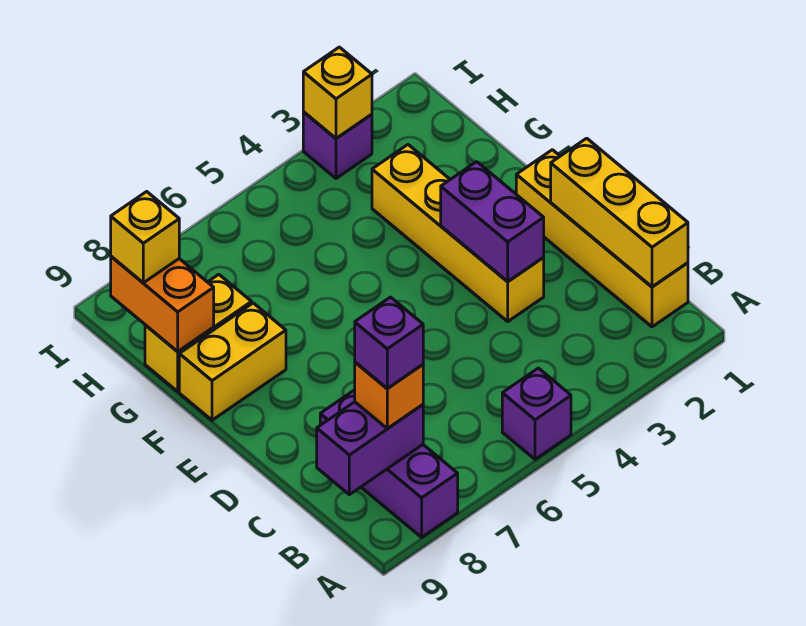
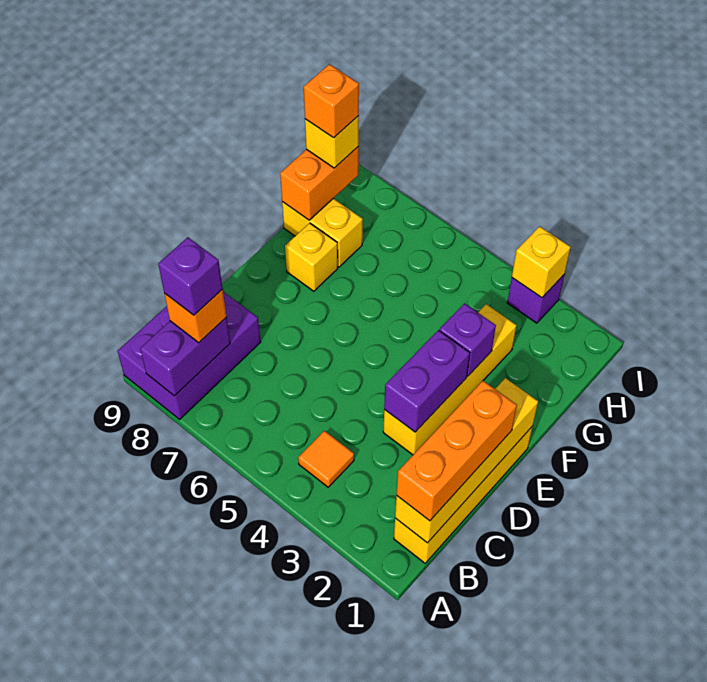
purple brick A5 level 1 -> purple brick F3 level 2
purple brick A8:C8 level 1 -> purple brick A8:C9 level 1
yellow brick B1:D1 level 2 -> yellow brick B1:E1 level 2
none -> orange brick B1:D1 level 3
none -> orange tile B4 level 1
purple brick B8:B9 level 2 -> purple brick A8:B8 level 2
yellow brick F8:F9 level 1 -> yellow brick F8 level 1
none -> orange brick H9 level 4

